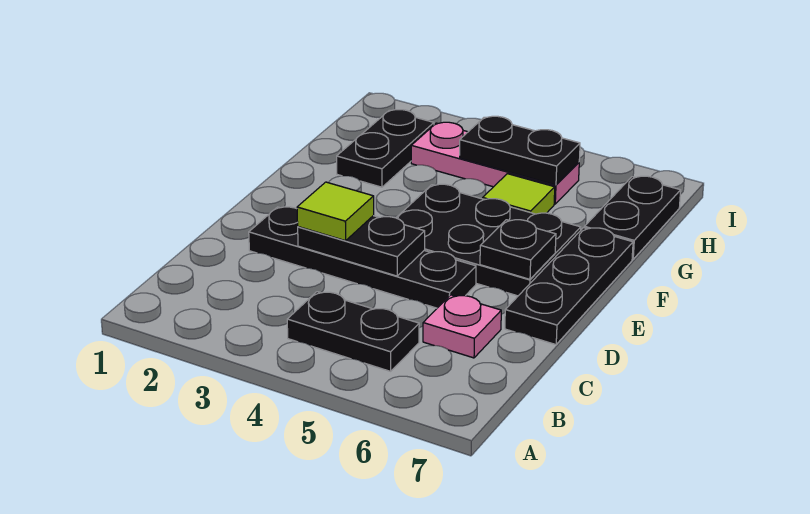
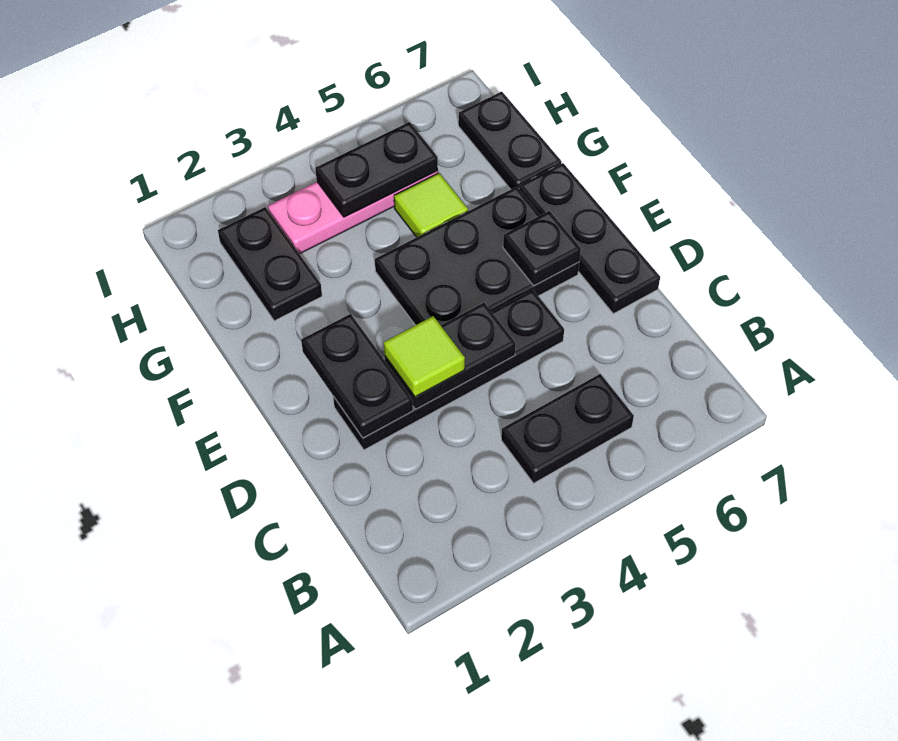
pink plate C6 level 1 -> none
none -> black plate D2:E2 level 2

